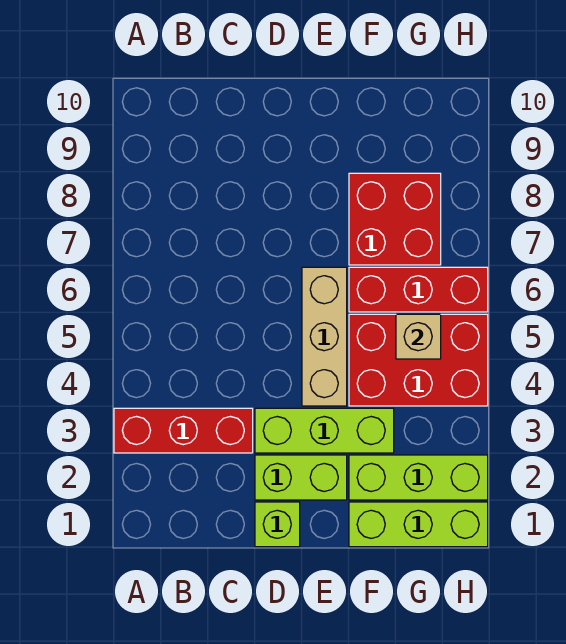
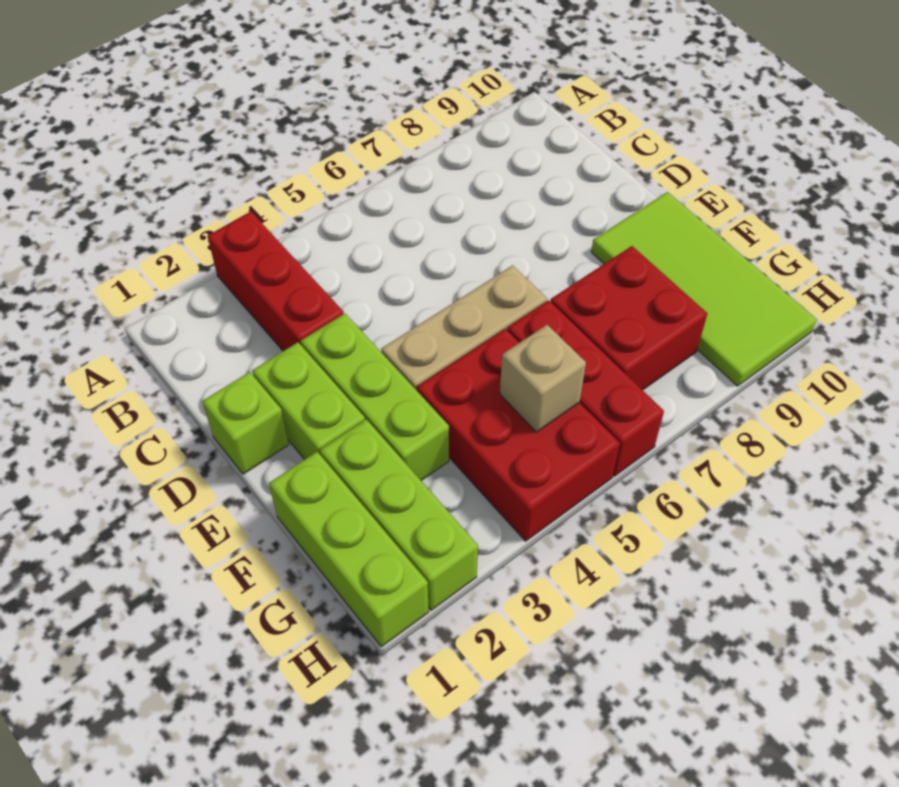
none -> lime tile E9:H10 level 1

